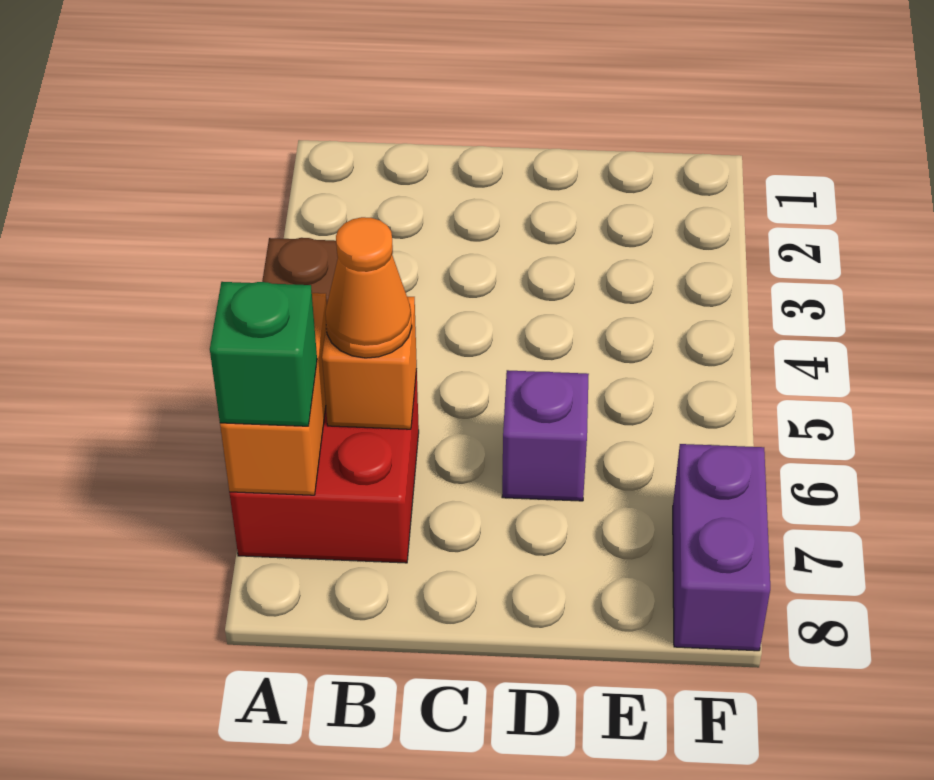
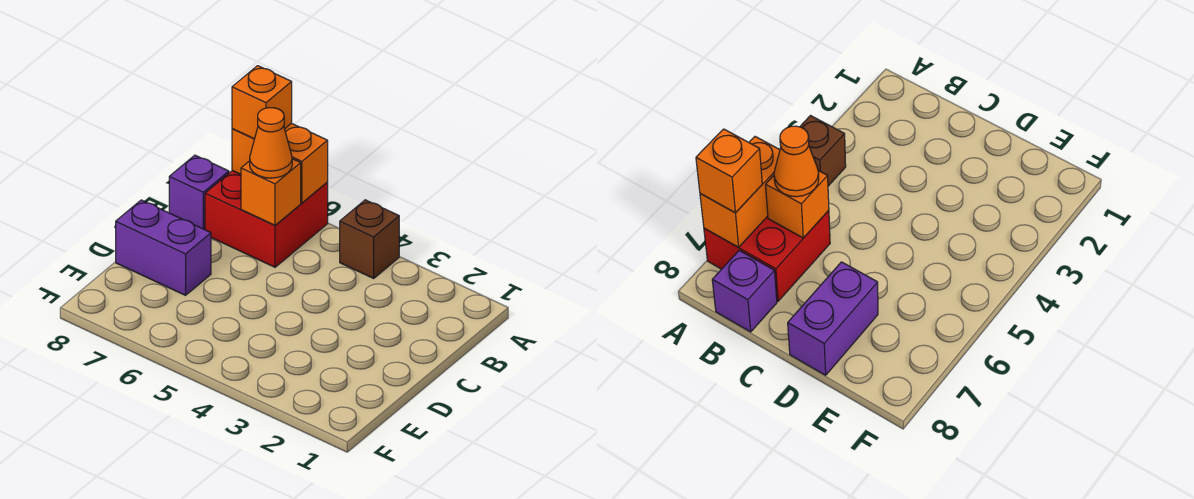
green brick A7 level 3 -> orange brick A7 level 3
purple brick D6 level 1 -> purple brick B8 level 1
purple brick F7:F8 level 1 -> purple brick D7:D8 level 1

